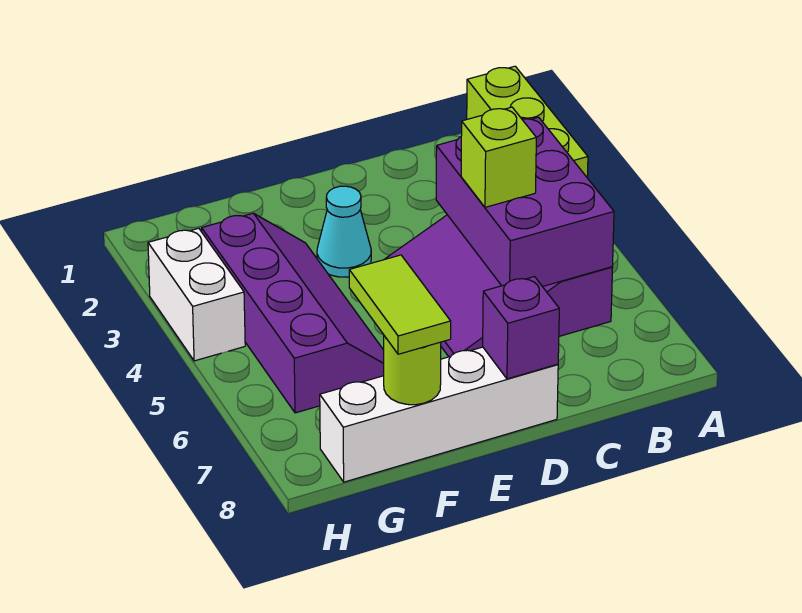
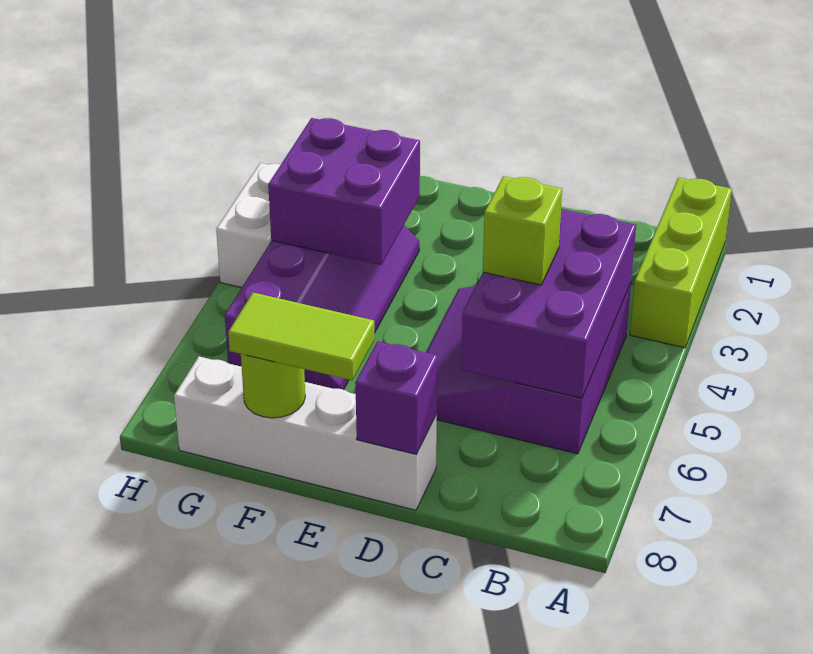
cyan cone E3 level 1 -> none
none -> purple brick F3:G4 level 2
lime tile F7:F8 level 3 -> lime tile E8:F8 level 3

